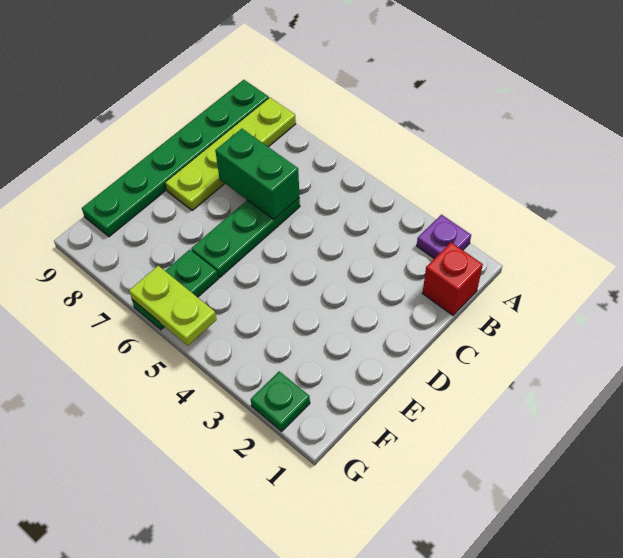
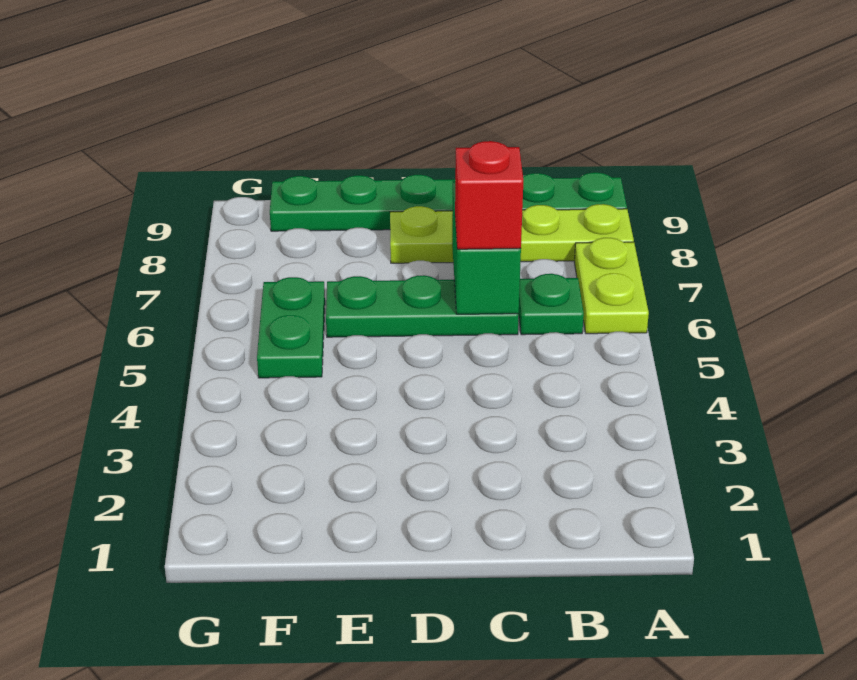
purple plate A2 level 1 -> none
red brick B1 level 1 -> red brick C6 level 3
green plate F6:G6 level 1 -> green plate F5:F6 level 1
green plate G2 level 1 -> green plate B6 level 1
lime plate G5:G6 level 2 -> lime plate A6:A7 level 1

